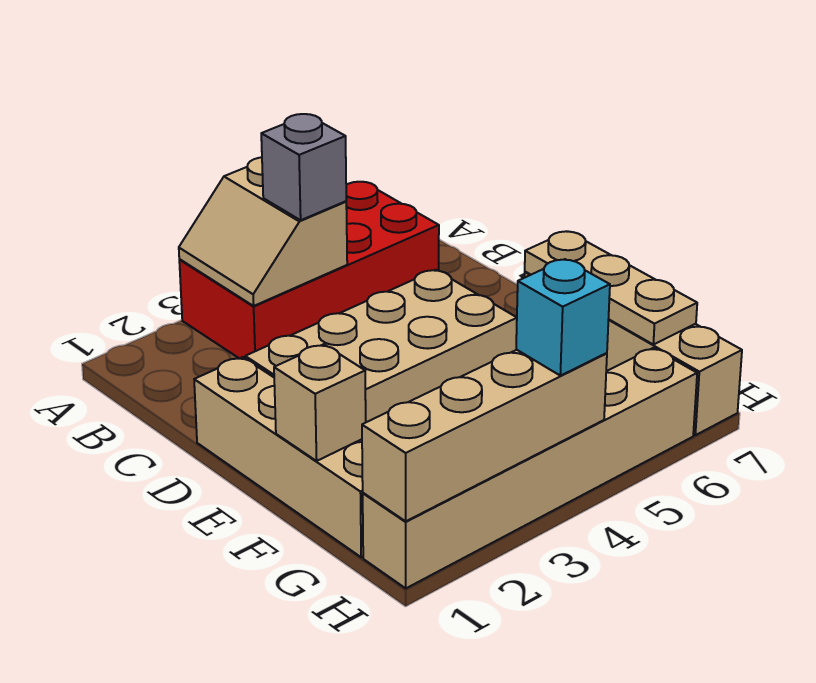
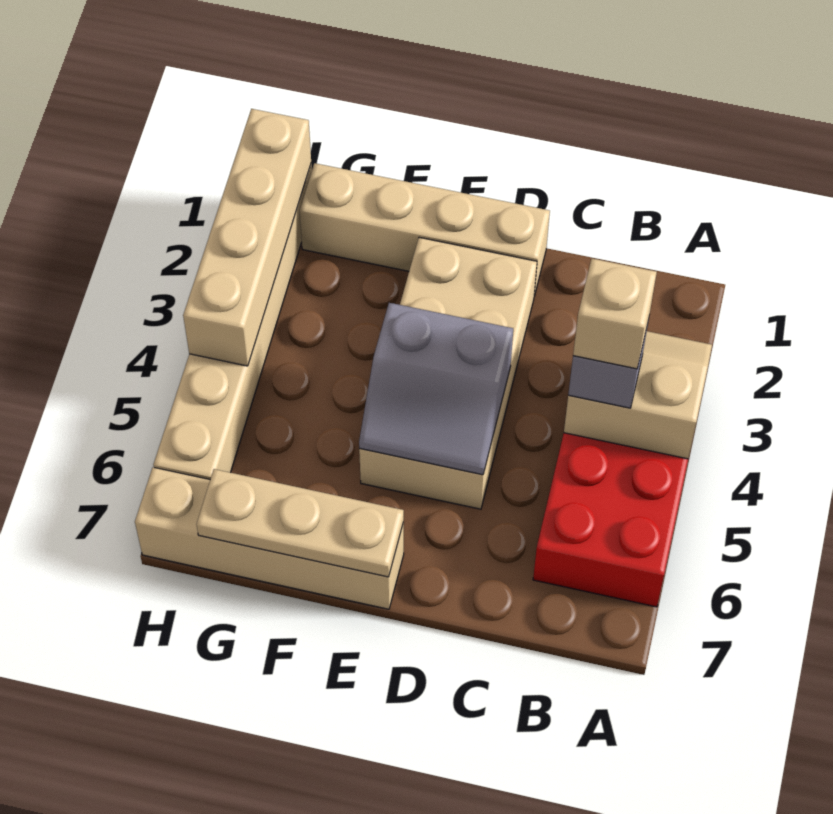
none -> grey slope D4:E5 level 2 top 4
tan brick F1 level 2 -> tan brick B4 level 4
cyan brick H4 level 3 -> none

